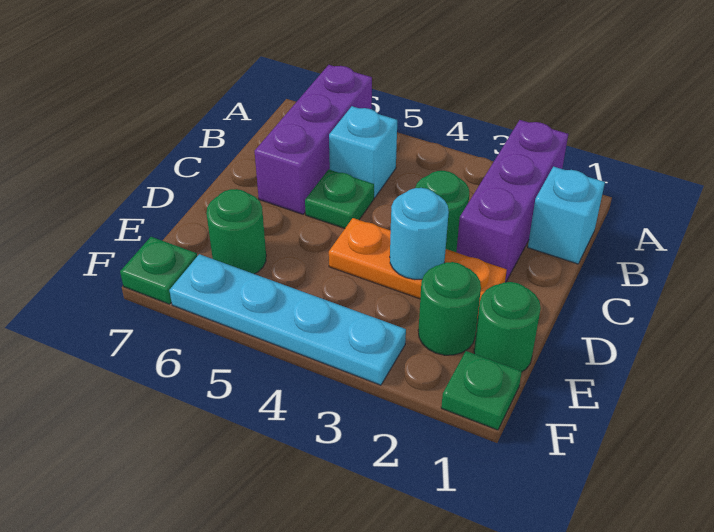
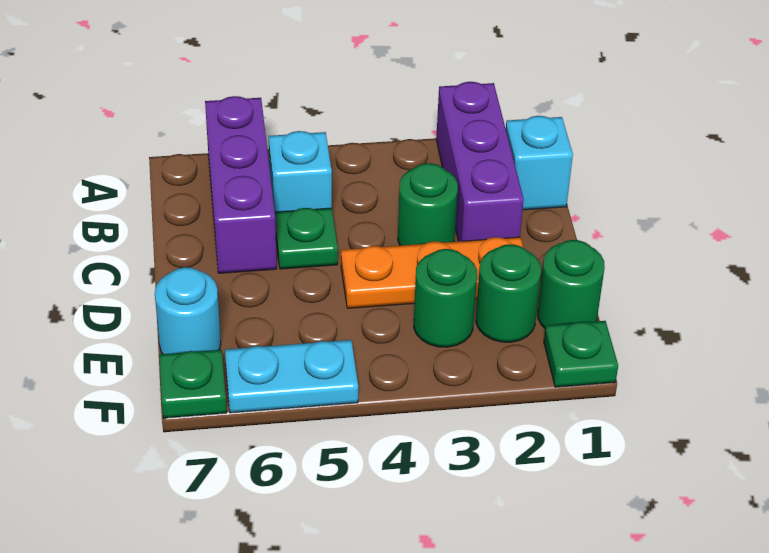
cyan round brick D3 level 2 -> cyan round brick E7 level 1
green round brick E6 level 1 -> green round brick E3 level 1
cyan plate F3:F6 level 1 -> cyan plate F5:F6 level 1

